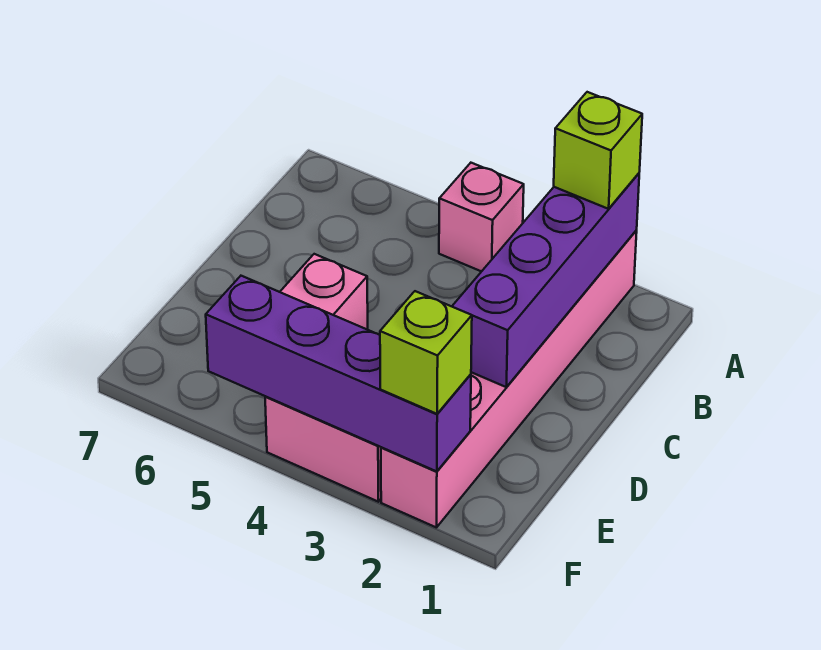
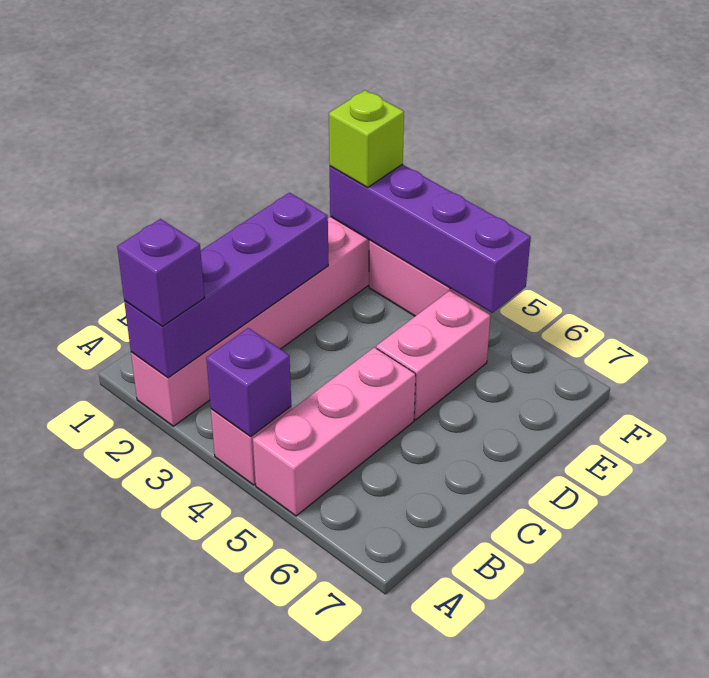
lime brick A2 level 3 -> purple brick A2 level 3
none -> purple brick A4 level 2
none -> pink brick A5:C5 level 1

